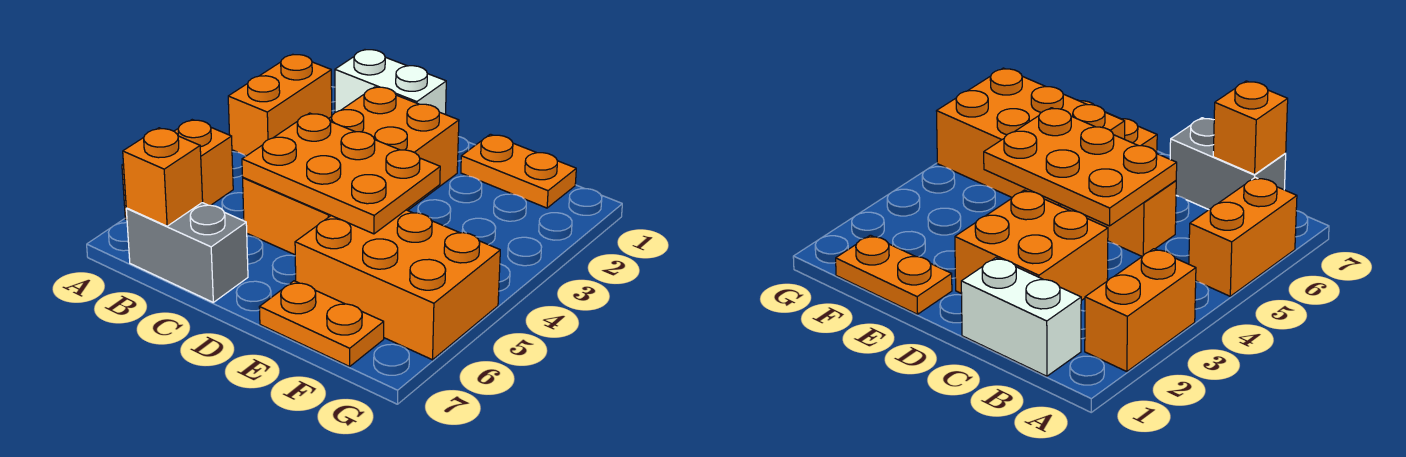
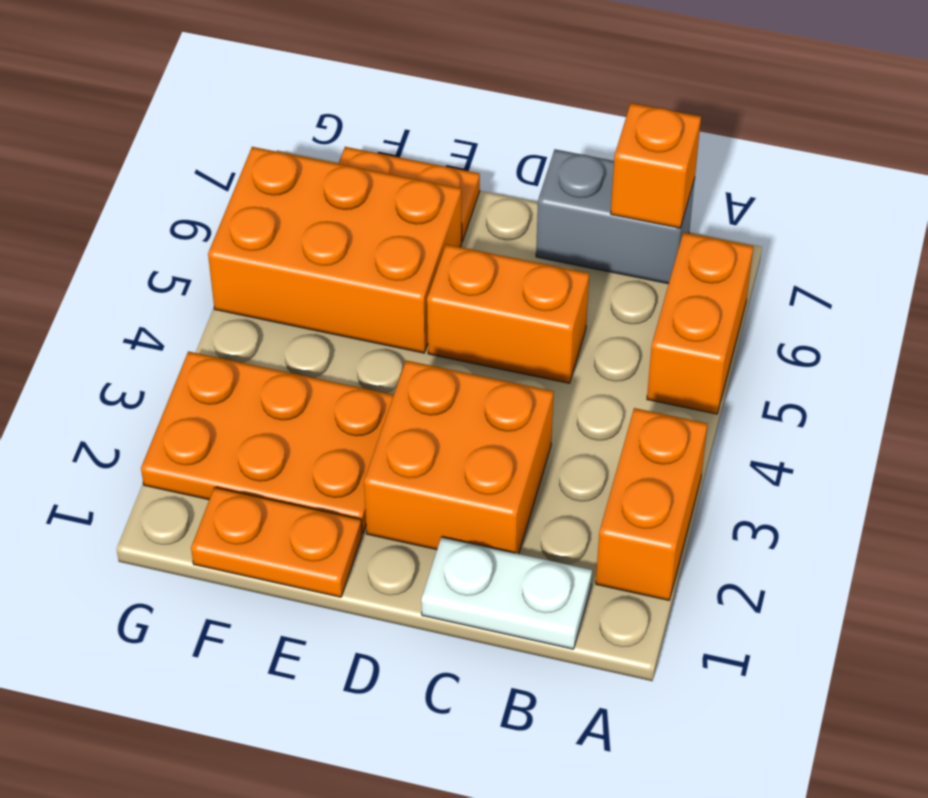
white brick B1:C1 level 1 -> white plate B1:C1 level 1
orange plate C4:E5 level 2 -> orange plate E2:G3 level 1

